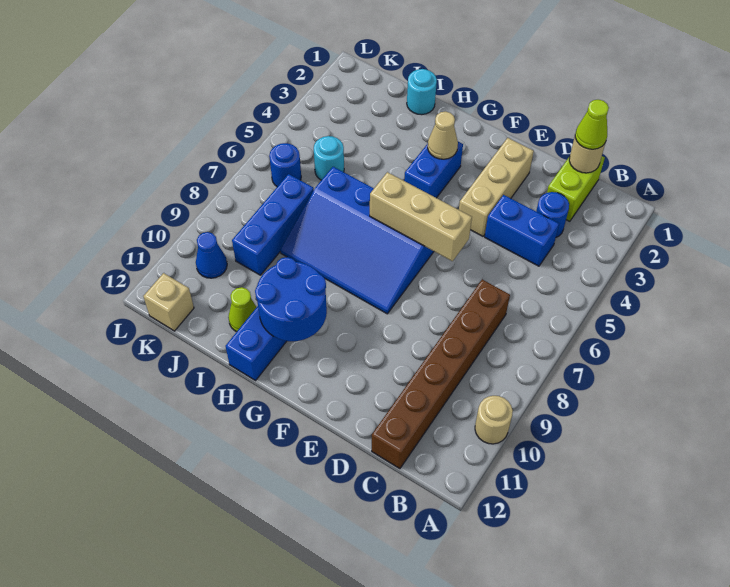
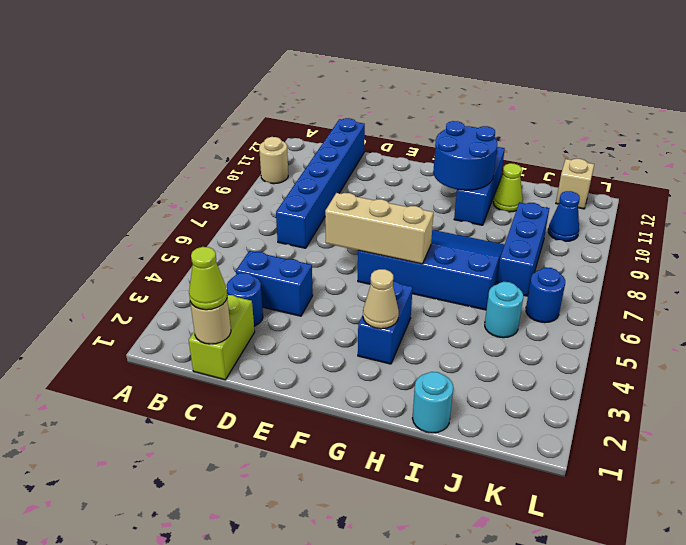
brown brick C7:C12 level 1 -> blue brick C7:C12 level 1
tan brick E2:E4 level 1 -> none

